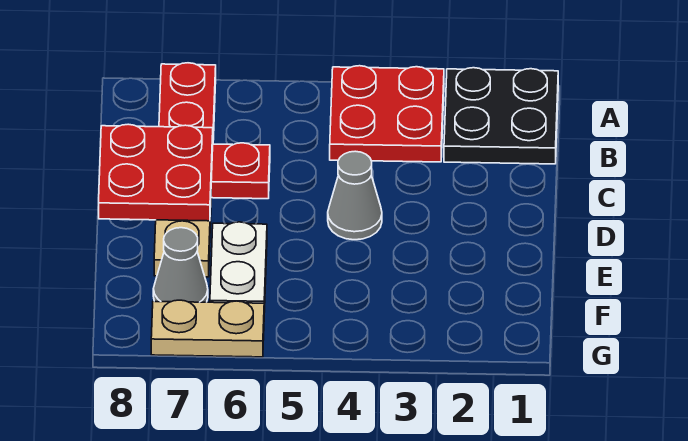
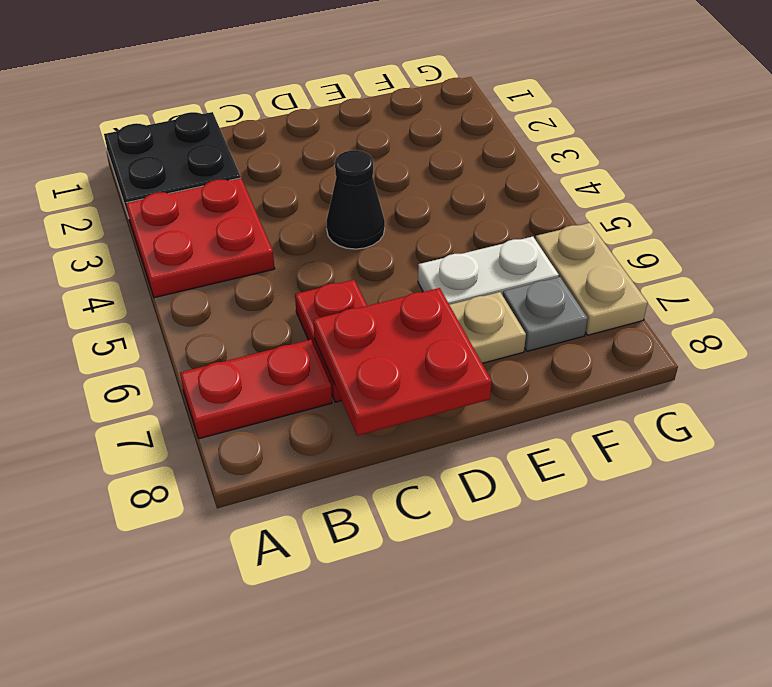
grey cone D4 level 1 -> black cone D4 level 1
grey cone F7 level 1 -> grey plate F7 level 1

